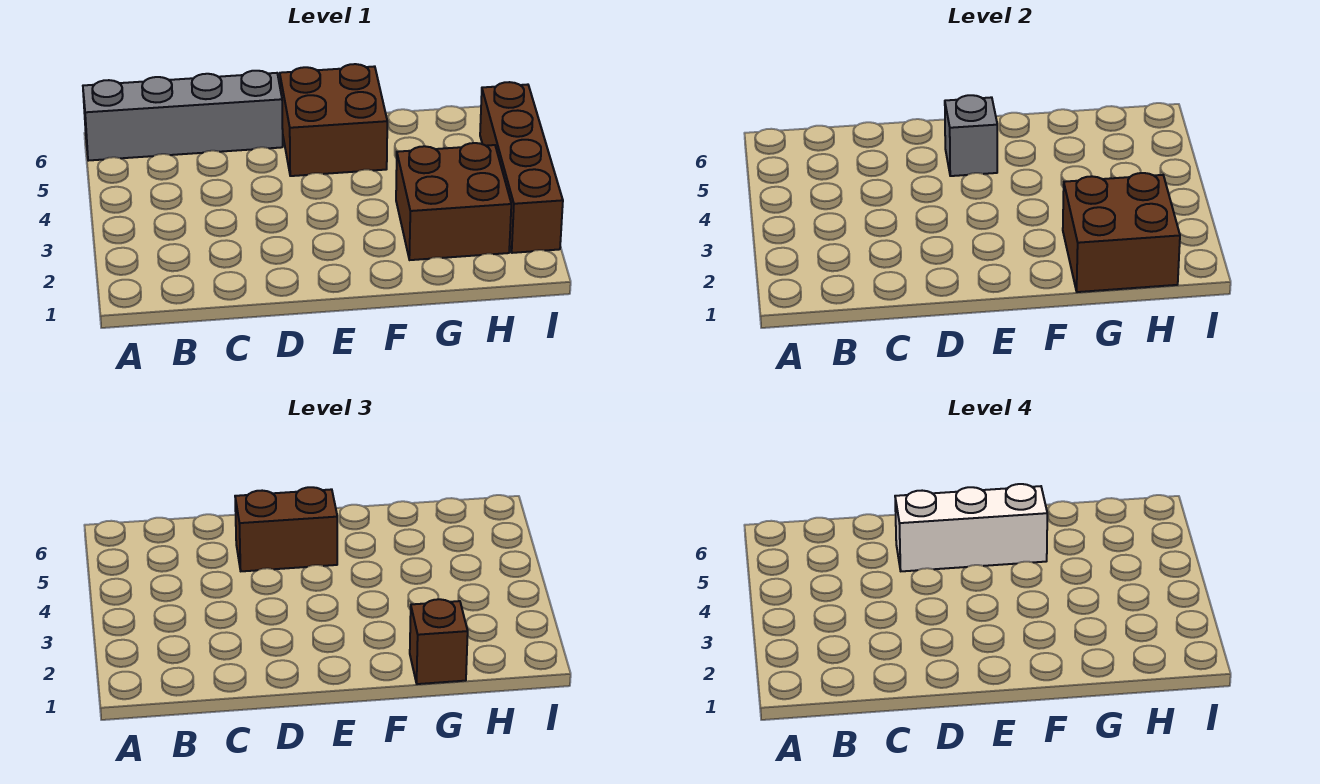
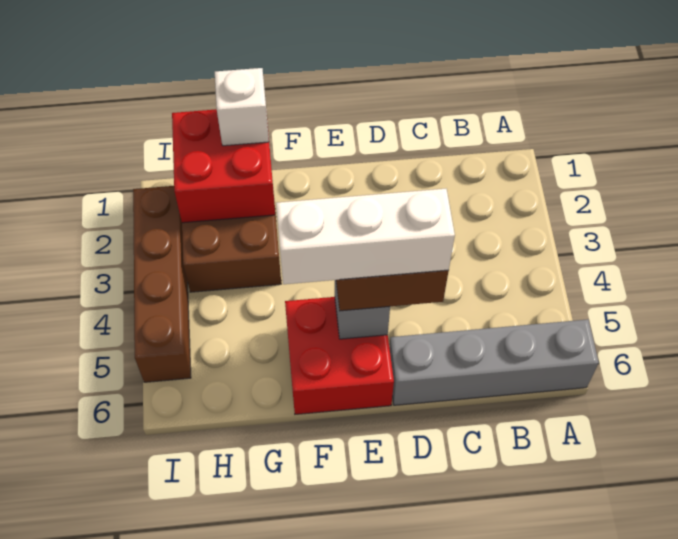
brown brick E5:F6 level 1 -> red brick E5:F6 level 1
brown brick G1:H2 level 2 -> red brick G1:H2 level 2
brown brick G1 level 3 -> white brick G1 level 3

